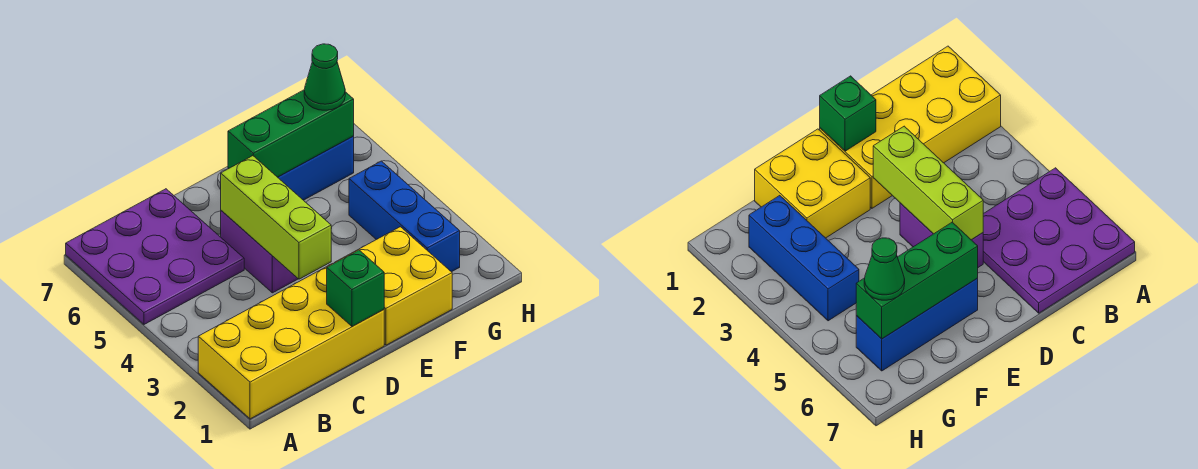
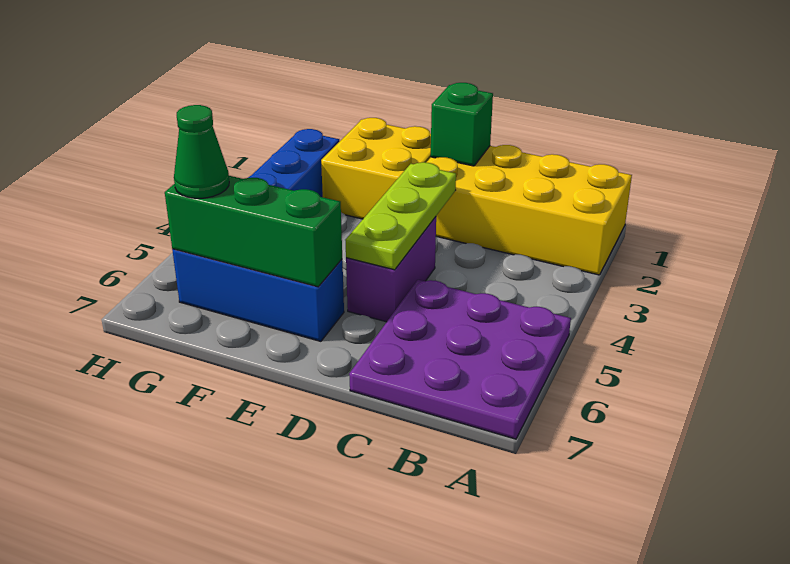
lime brick D3:D5 level 2 -> lime plate D3:D5 level 2

